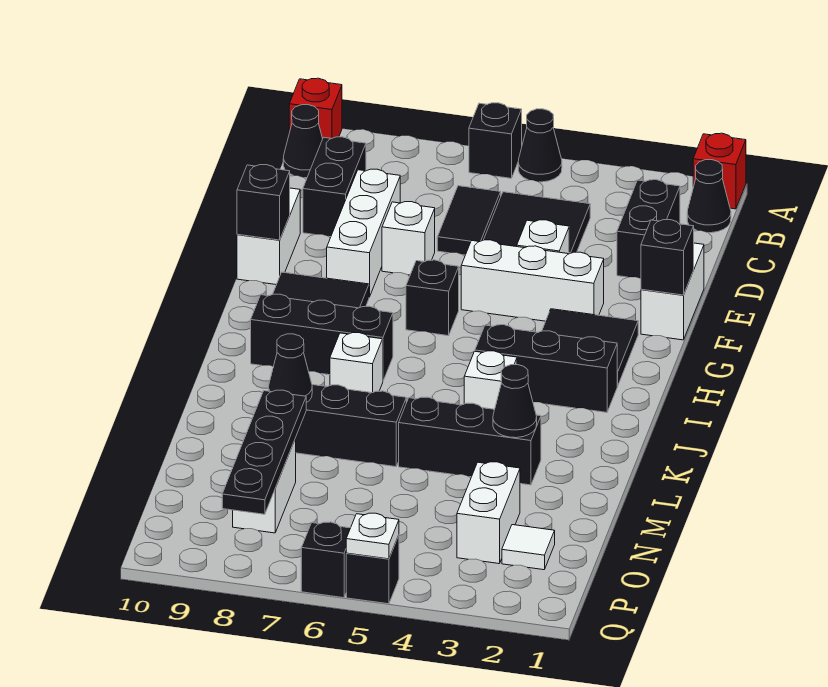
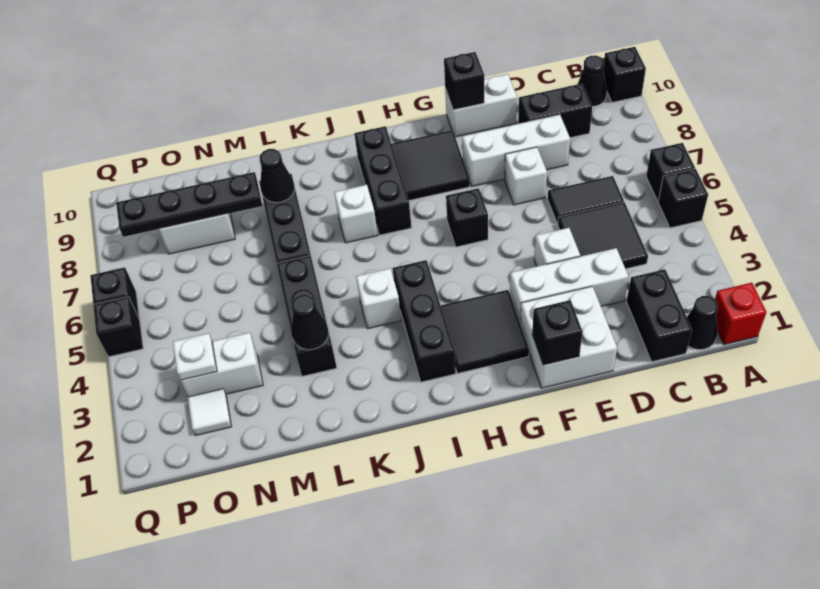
black cone A5 level 1 -> black brick A5 level 1
red brick A10 level 1 -> black brick A10 level 1
black brick C2:D2 level 1 -> black brick C1:C2 level 1
white brick E1:F1 level 1 -> white brick E1:F2 level 1
white brick F3:F5 level 1 -> white brick D3:F3 level 1
white plate Q5 level 2 -> white plate O3 level 2

